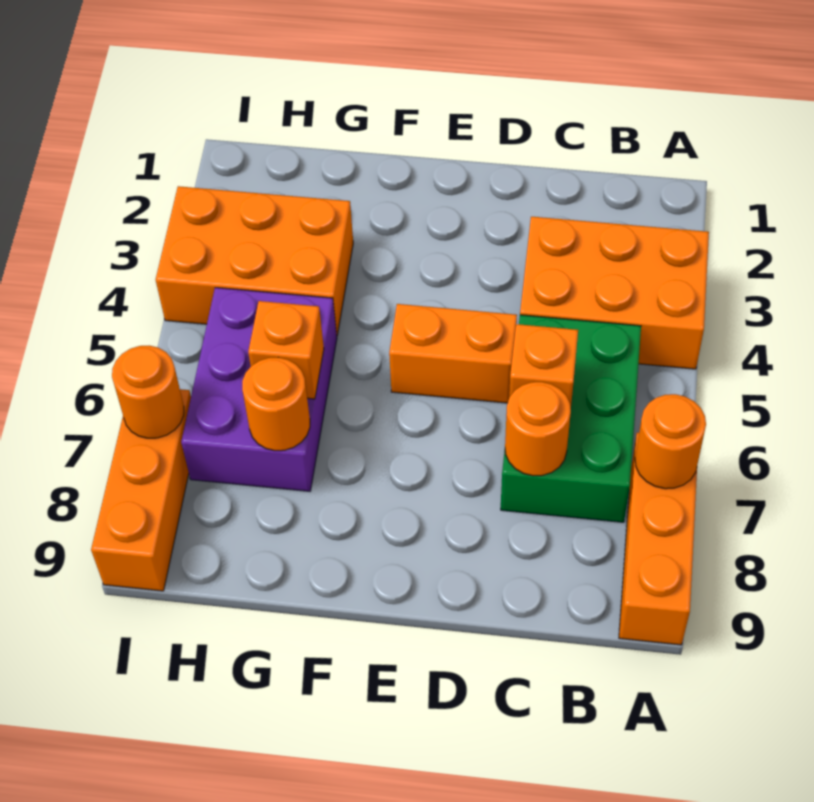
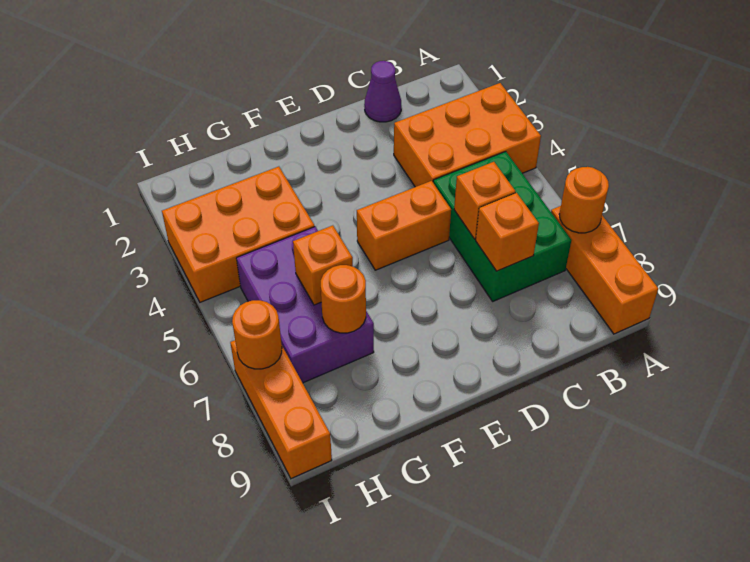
none -> purple cone C1 level 1
orange round brick C7 level 2 -> orange brick C7 level 2

